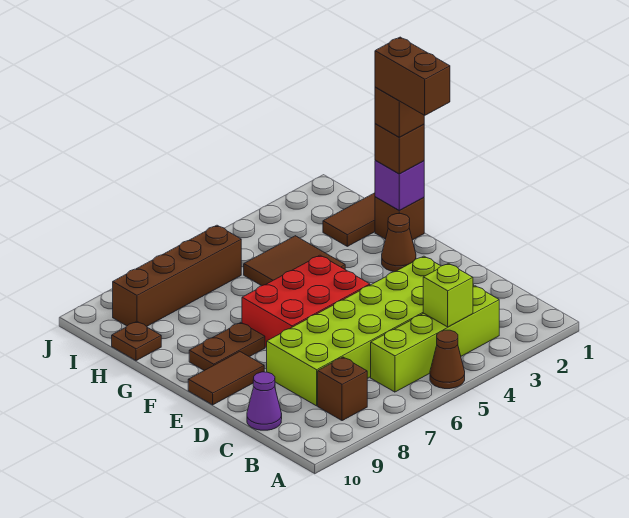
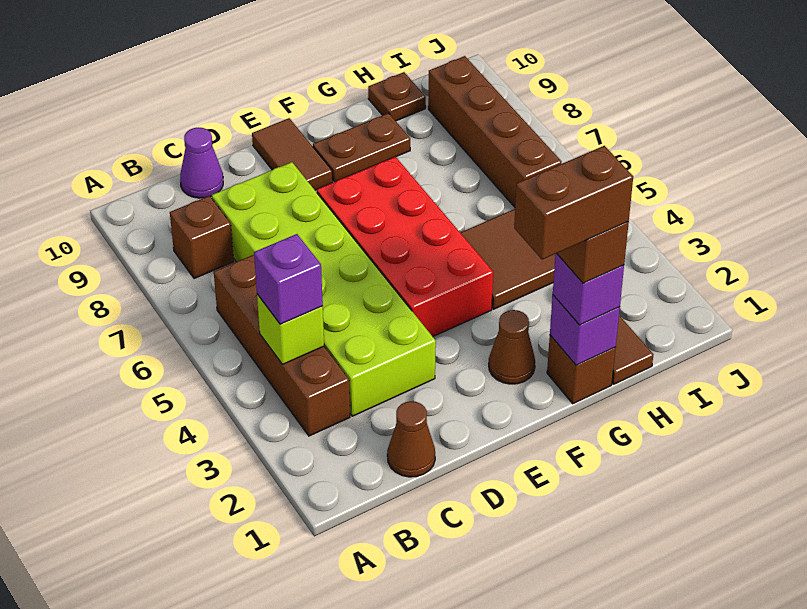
brown cone A5 level 1 -> brown cone C1 level 1
lime brick B3:B6 level 1 -> brown brick B3:B6 level 1
none -> purple brick B4 level 3
red brick E5:F7 level 1 -> red brick E4:F7 level 1
brown plate F8:F9 level 1 -> brown plate F9:G9 level 1
brown brick G1 level 3 -> purple brick G1 level 3

